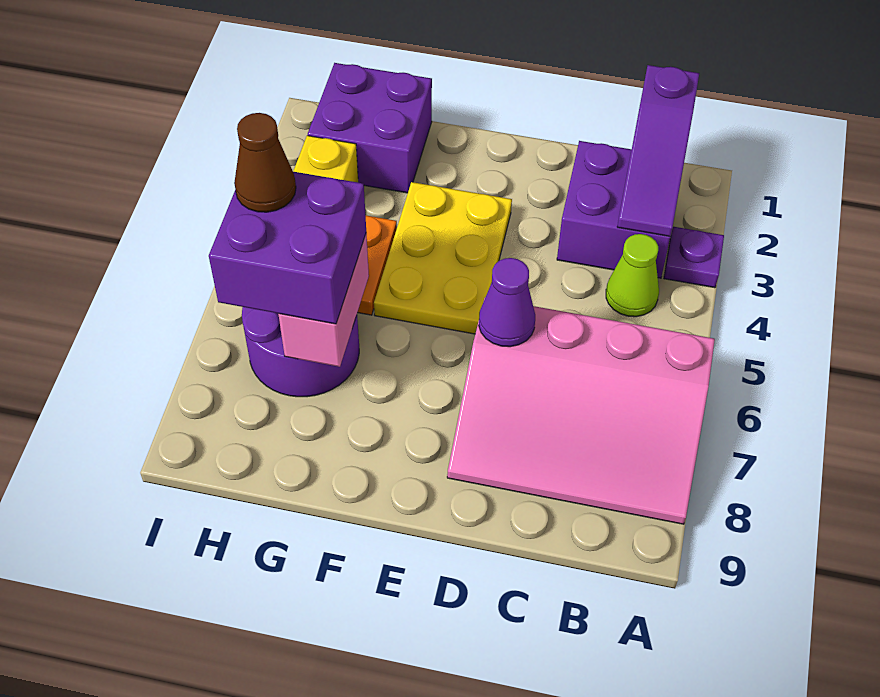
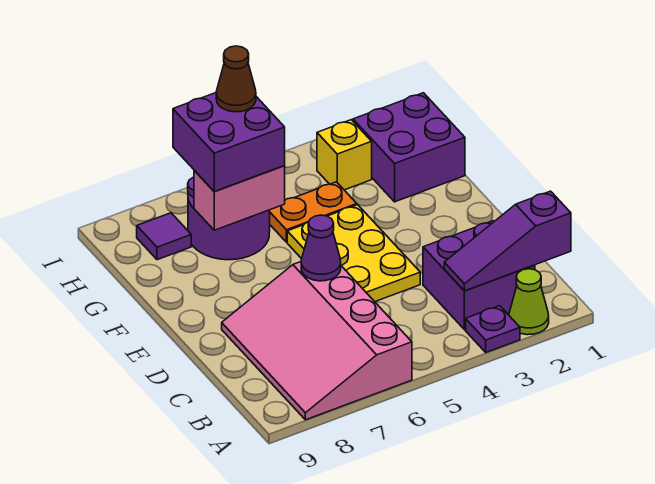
lime cone B4 level 1 -> lime cone A2 level 1
yellow plate E3:F5 level 1 -> yellow plate D4:F5 level 1
none -> purple tile H8 level 1

